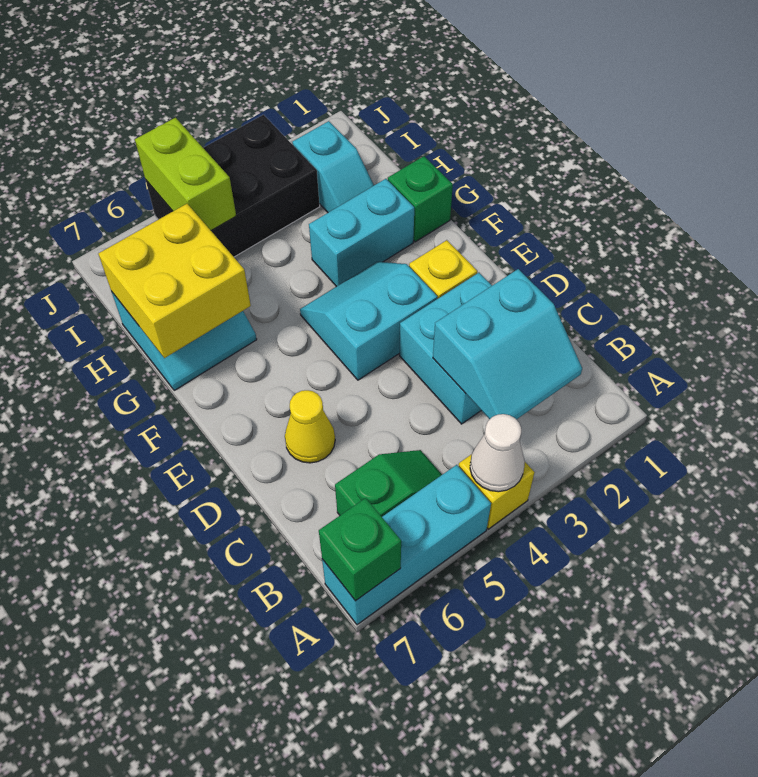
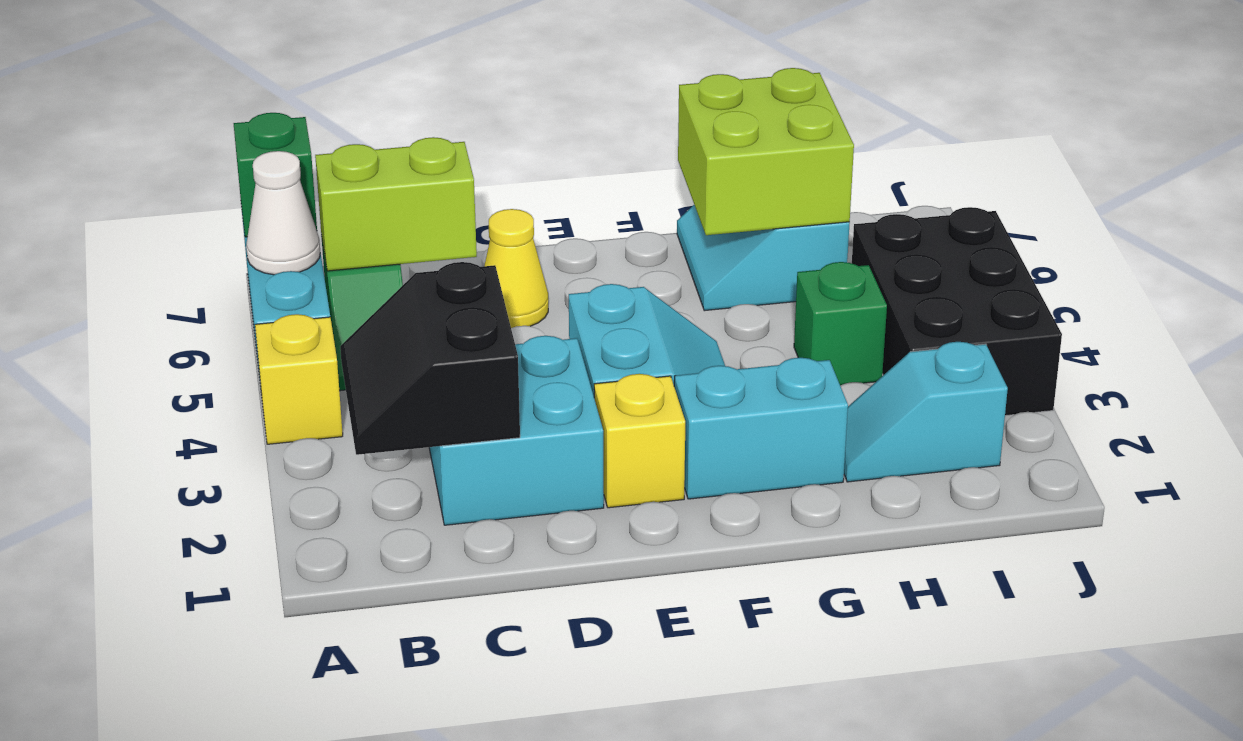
white cone A4 level 2 -> white cone A6 level 2
cyan slope B2:C3 level 2 top C -> black slope B2:C3 level 2 top C
green brick G1 level 1 -> green brick H4 level 1
cyan brick G2:G3 level 1 -> cyan brick F2:G2 level 1
yellow brick G6:H7 level 2 -> lime brick G6:H7 level 2
lime brick I5:J5 level 2 -> lime brick B6:C6 level 2

